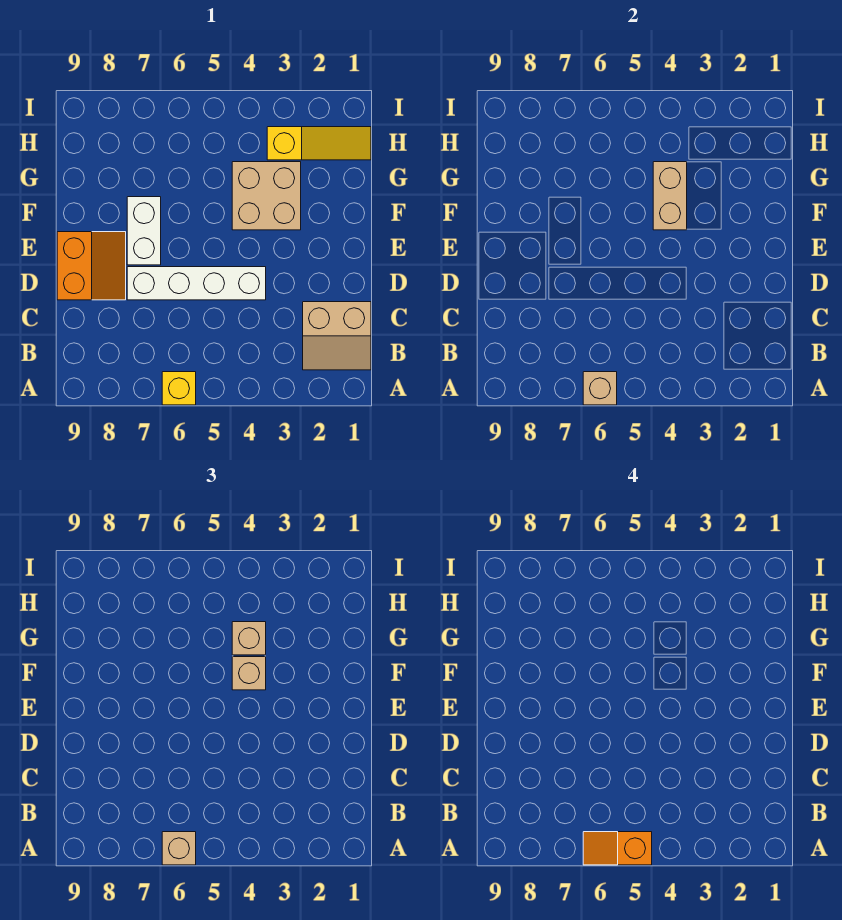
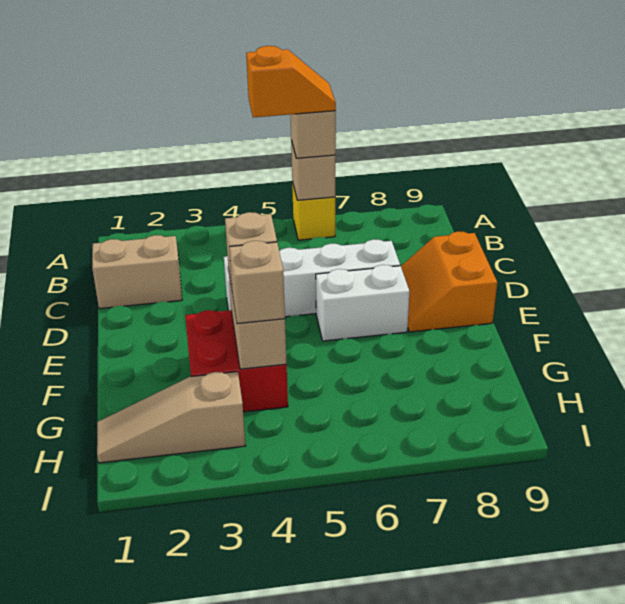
white brick E7:F7 level 1 -> white brick E6:E7 level 1
tan brick F3:G4 level 1 -> red brick F3:G4 level 1
yellow slope H1:H3 level 1 top 3 -> tan slope H1:H3 level 1 top 3

